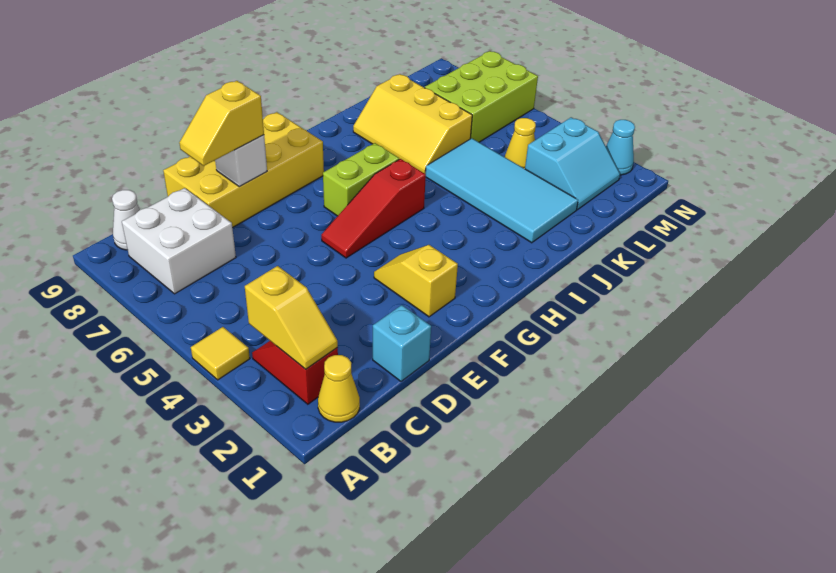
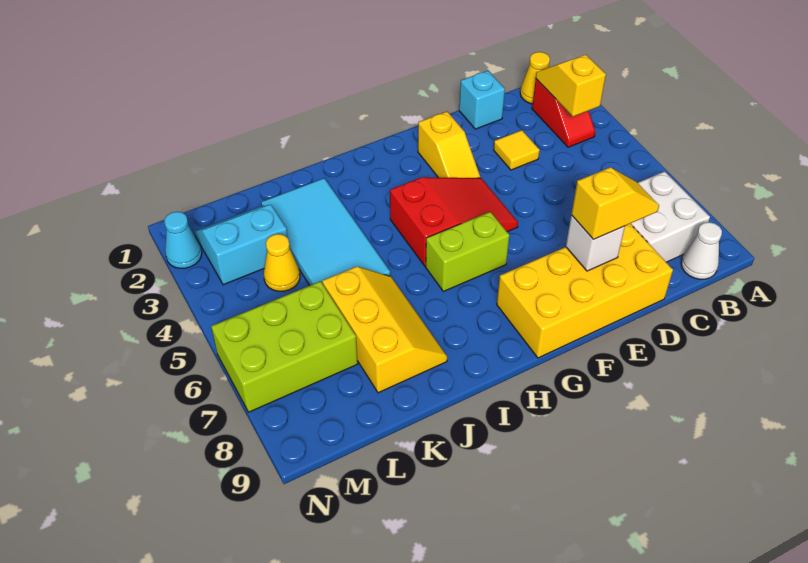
yellow tile A4 level 1 -> yellow tile D3 level 1
red slope F5:H5 level 1 top H -> red slope F4:H5 level 1 top H

